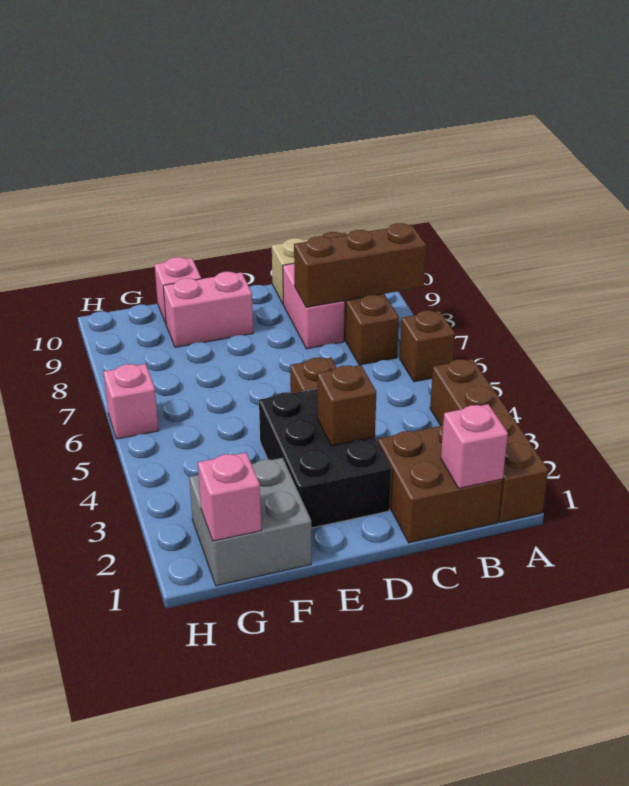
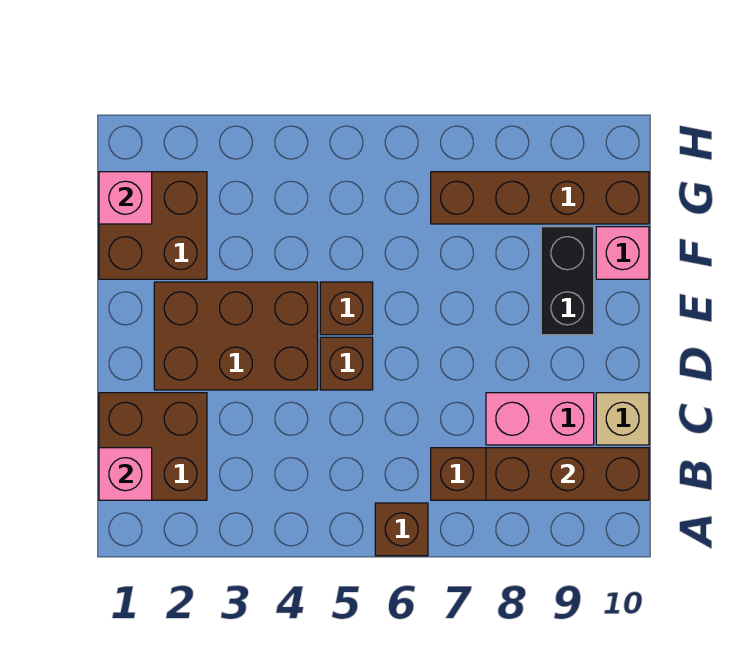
brown brick A1:A4 level 1 -> brown brick G7:G10 level 1
brown brick A8:C8 level 2 -> brown brick B8:B10 level 2
black brick D2:E4 level 1 -> brown brick D2:E4 level 1
brown brick D3 level 2 -> brown brick E5 level 1
pink brick E9:F9 level 1 -> black brick E9:F9 level 1
grey brick F1:G2 level 1 -> brown brick F1:G2 level 1
pink brick H6 level 1 -> none

